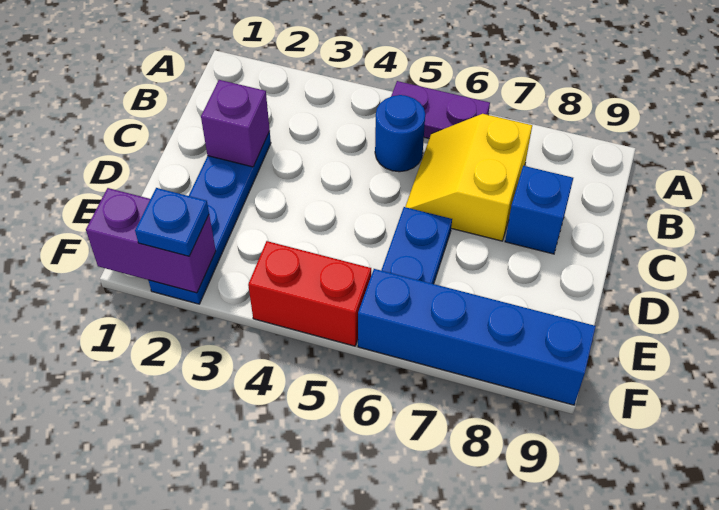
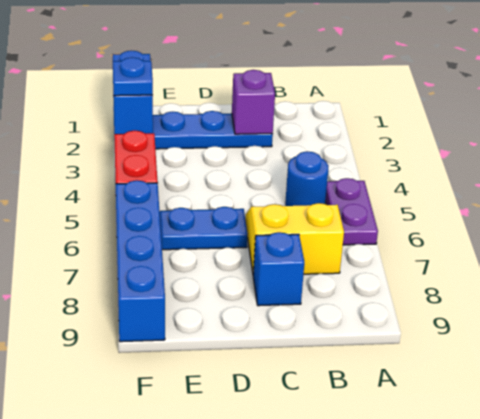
purple brick F1:F2 level 2 -> blue brick F1:F2 level 2

